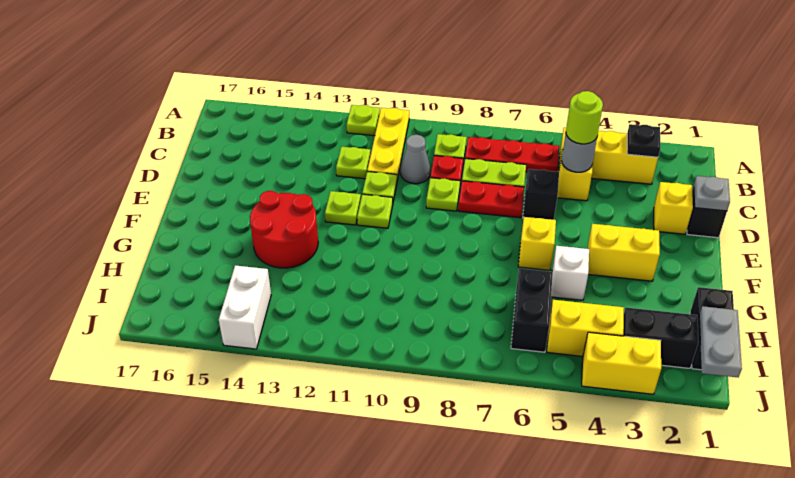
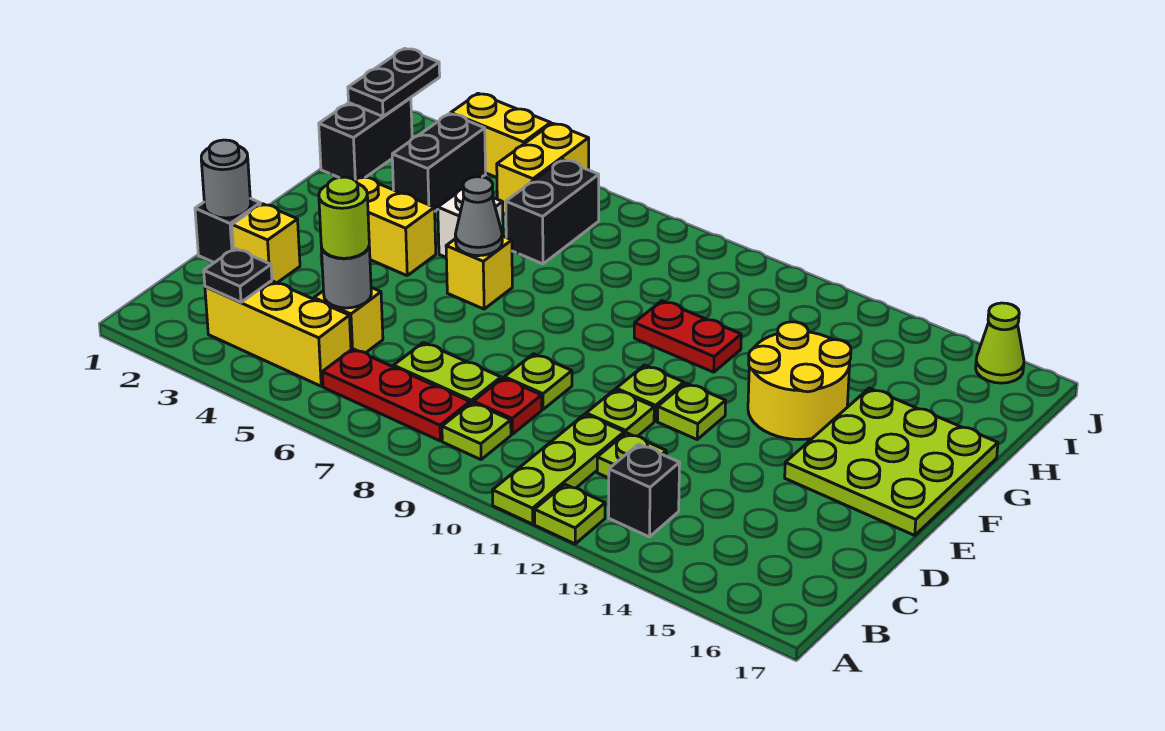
yellow plate A11:C11 level 1 -> lime plate A11:C11 level 1
grey cone C10 level 1 -> grey cone F6 level 2
grey plate D1 level 2 -> grey round brick D1 level 2
black brick D6 level 1 -> black brick B13 level 1
red plate D7:D8 level 1 -> red plate G10:G11 level 1
none -> lime plate E15:G17 level 1
red round brick F13:G14 level 1 -> yellow round brick F13:G14 level 1
grey plate I1:J1 level 2 -> black plate I1:J1 level 2
black brick I2:I3 level 1 -> black brick H3:I3 level 1
yellow brick I4:I5 level 1 -> yellow brick I5:J5 level 1
white brick I14:J14 level 1 -> none
none -> lime cone J16 level 1

